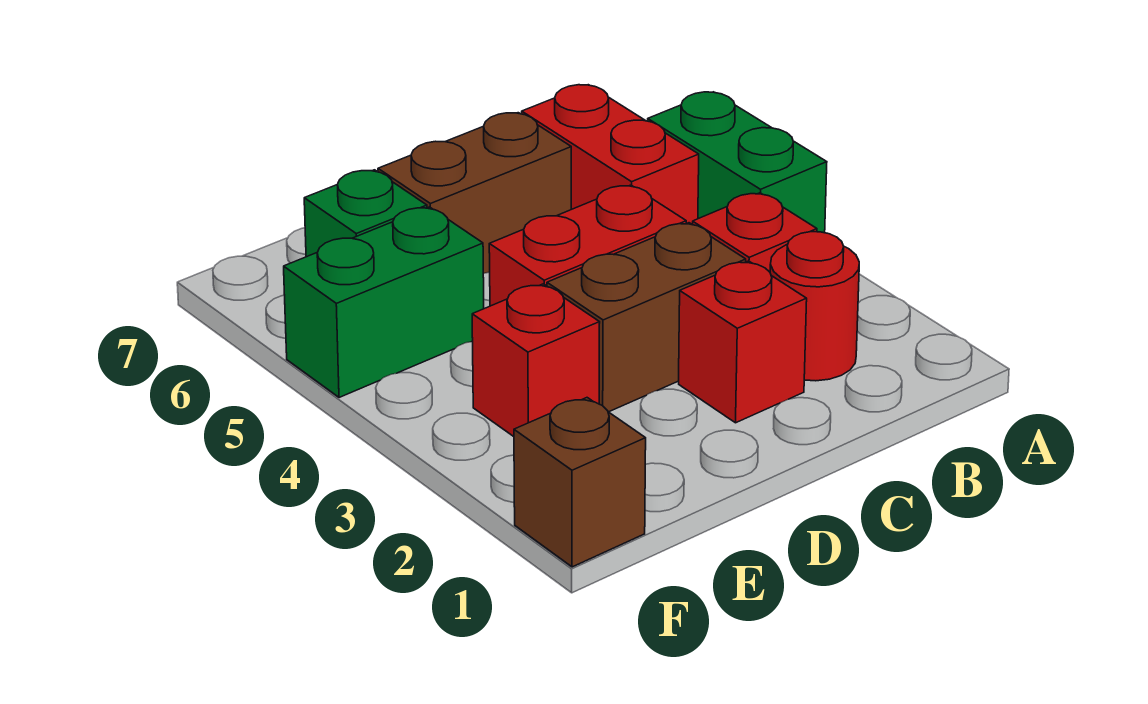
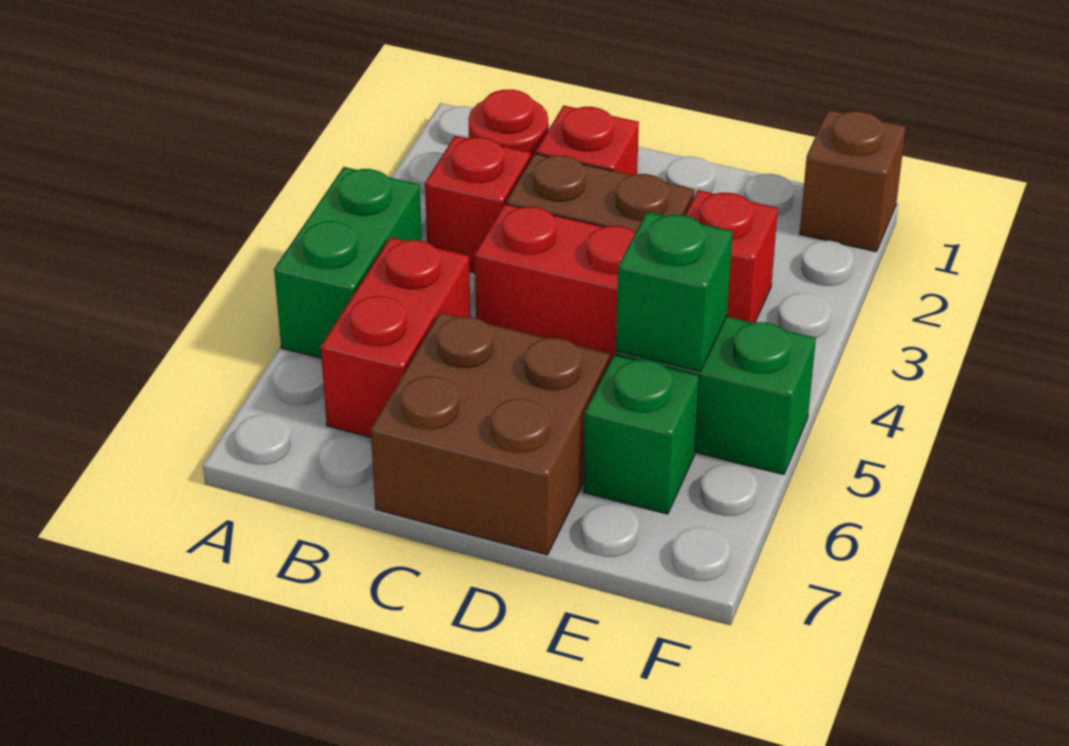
brown brick C6:D6 level 1 -> brown brick C6:D7 level 1
none -> green brick E5 level 2

